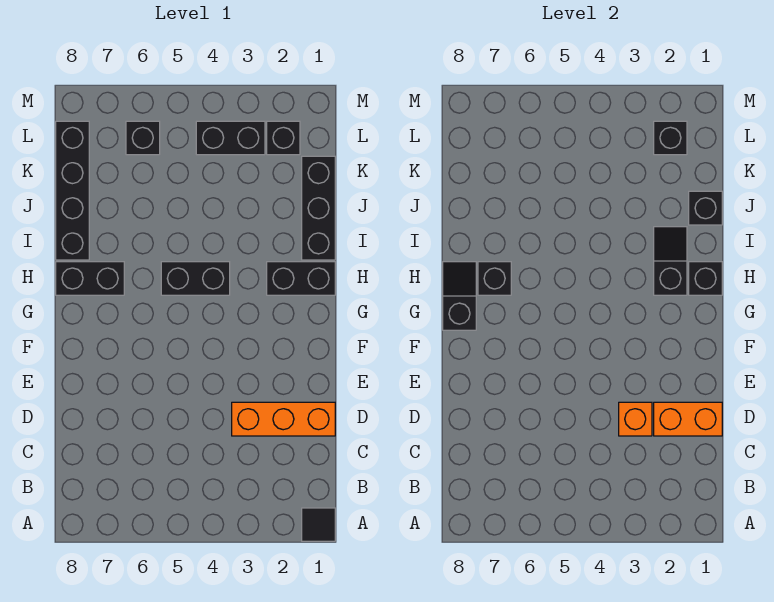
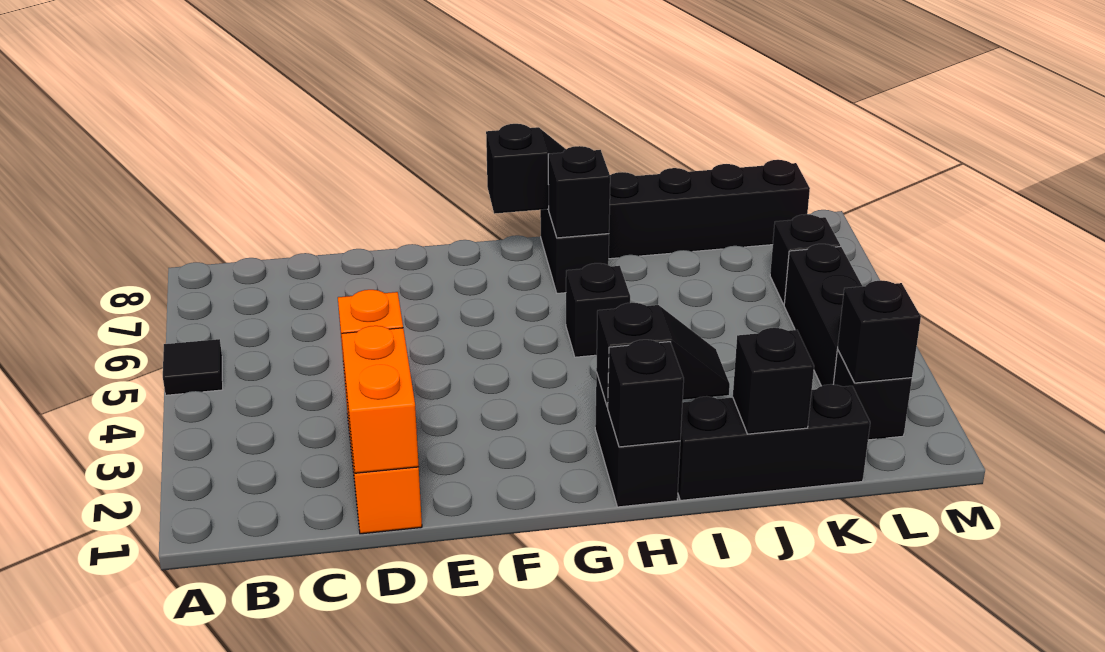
black tile A1 level 1 -> black tile A5 level 1
black brick H4:H5 level 1 -> black brick H5 level 1
black brick L3:L4 level 1 -> black brick L3:L5 level 1

